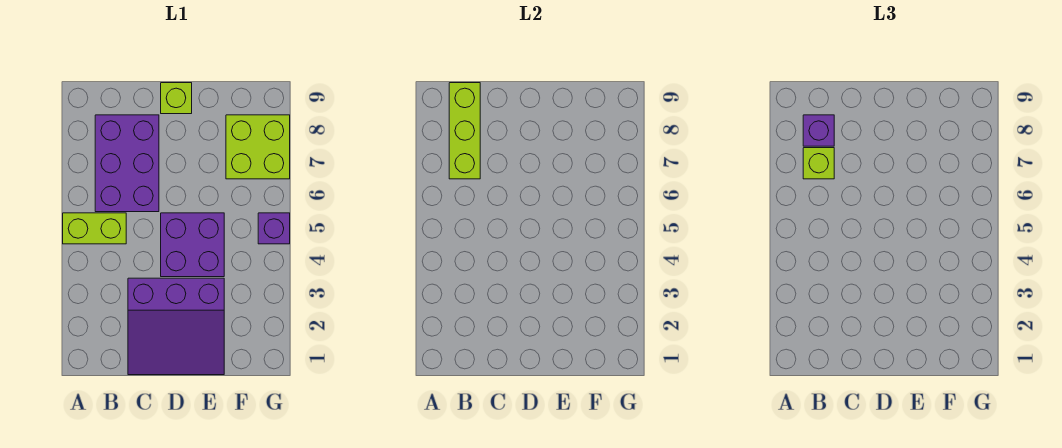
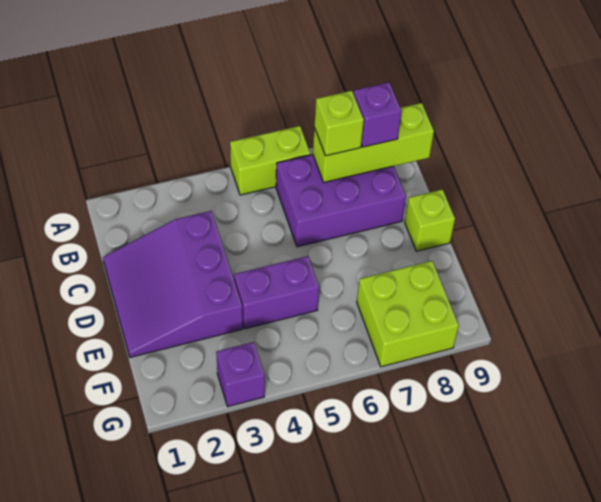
lime brick A5:B5 level 1 -> lime brick A5:A6 level 1
purple brick D4:E5 level 1 -> purple brick E4:E5 level 1
purple brick G5 level 1 -> purple brick G3 level 1

